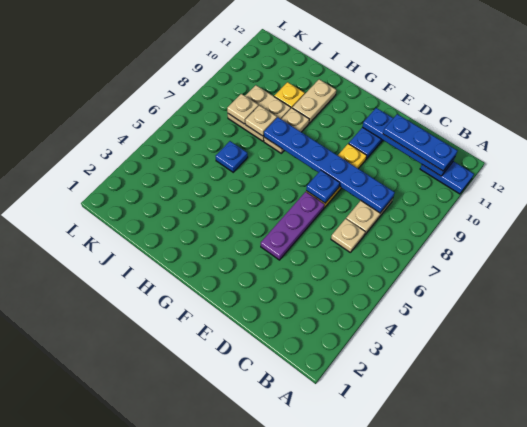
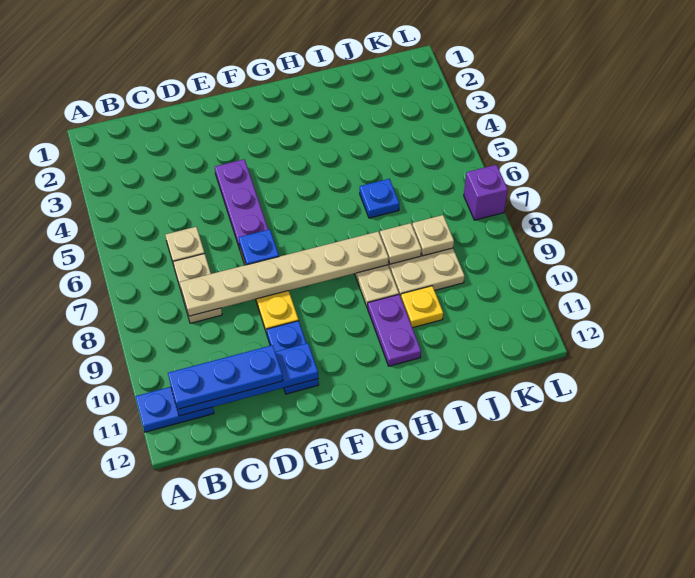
blue plate C8:H8 level 2 -> tan plate C8:H8 level 2
tan plate H10:H11 level 1 -> purple plate H10:H11 level 1
none -> purple brick L7 level 1

